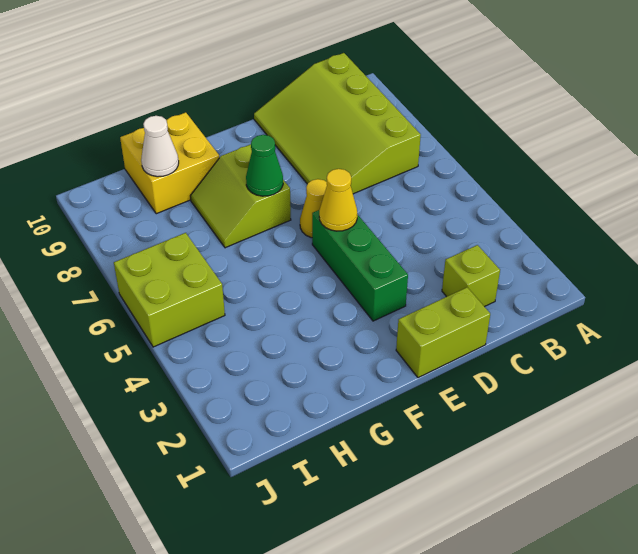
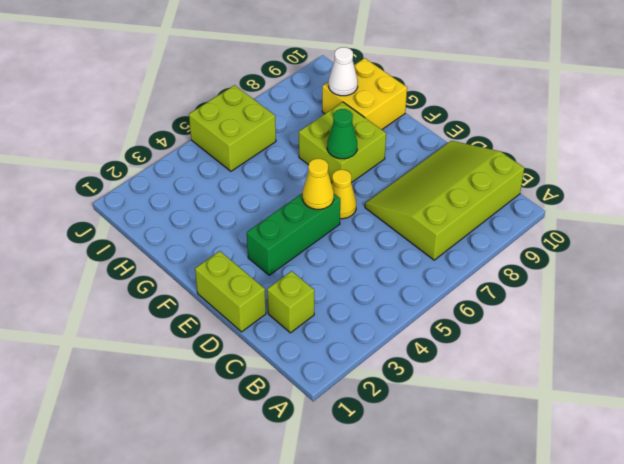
lime slope F7:G8 level 1 top F -> lime brick F7:G8 level 1

